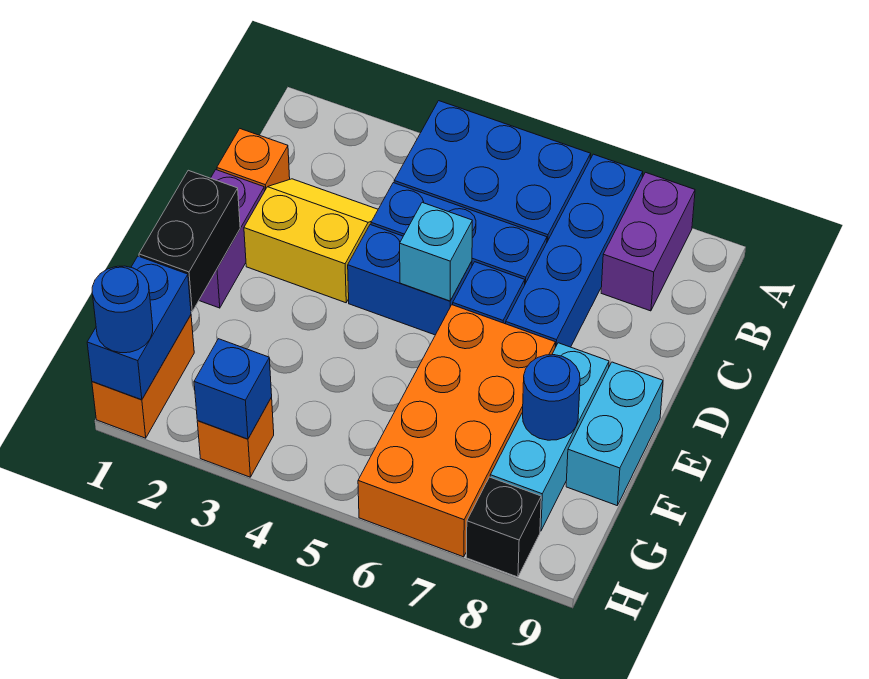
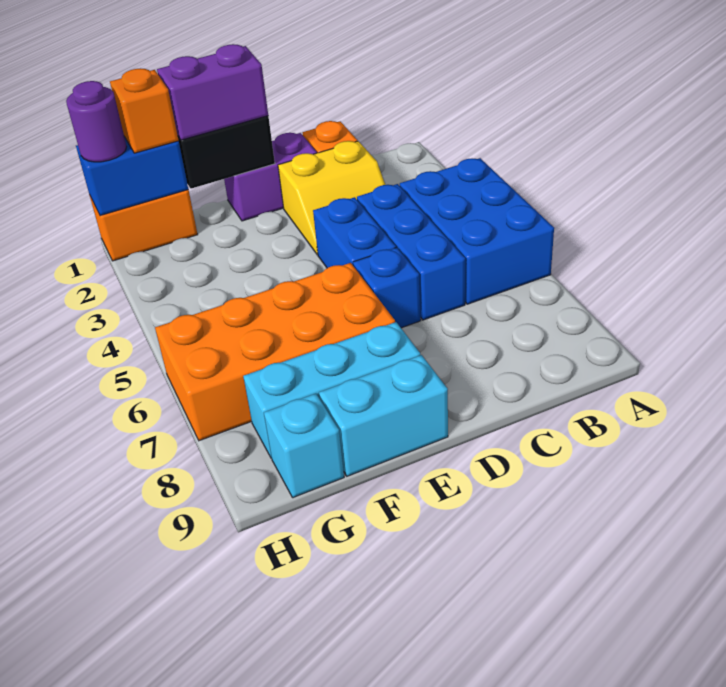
blue brick A7:D7 level 1 -> none
purple brick A8:B8 level 1 -> purple brick E1:F1 level 3
yellow slope C2:D3 level 1 top D -> yellow slope C2:D3 level 1 top 2
cyan brick D5 level 2 -> cyan brick G9 level 1
blue round brick F8 level 2 -> none
blue round brick H1 level 3 -> purple round brick H1 level 3
orange brick H3 level 1 -> orange brick G1 level 3
blue brick H3 level 2 -> none
black brick H8 level 1 -> none

